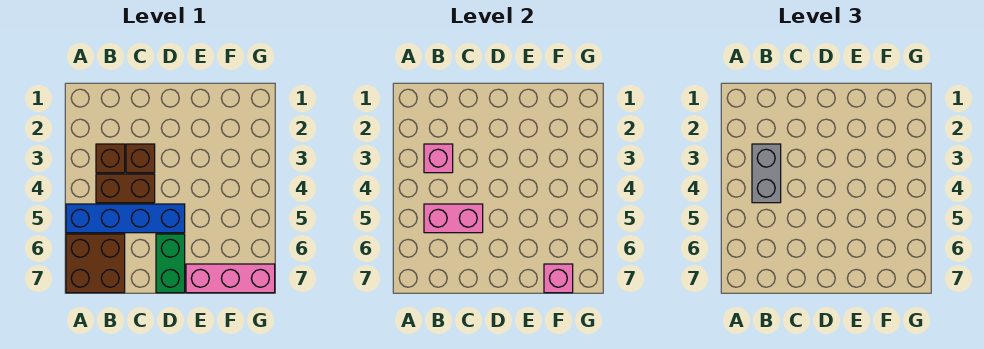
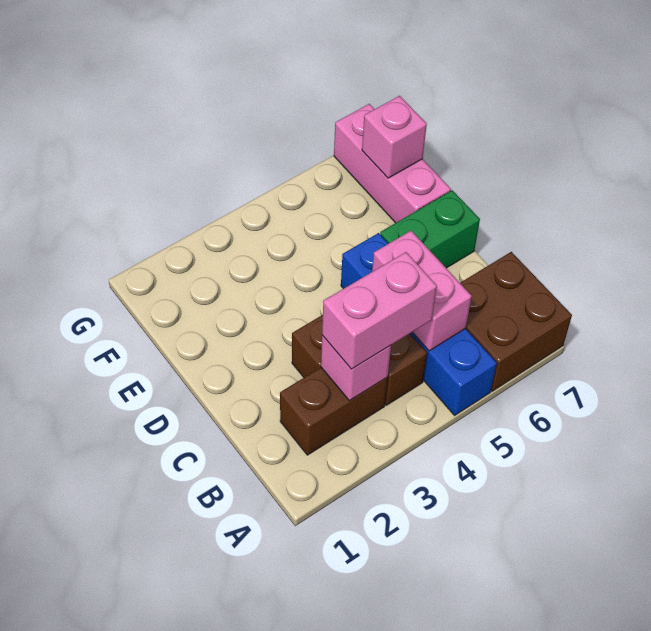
brown brick B3 level 1 -> brown brick B2:B3 level 1
grey brick B3:B4 level 3 -> pink brick B3:B4 level 3

